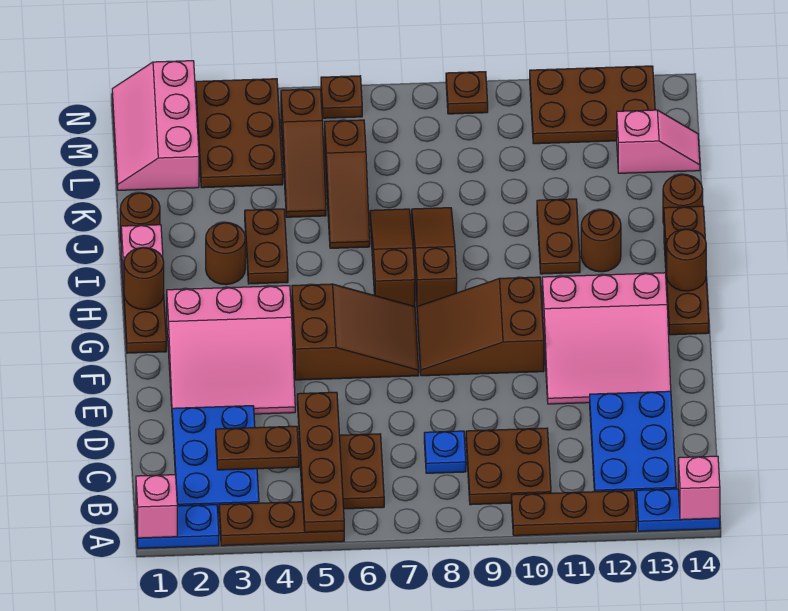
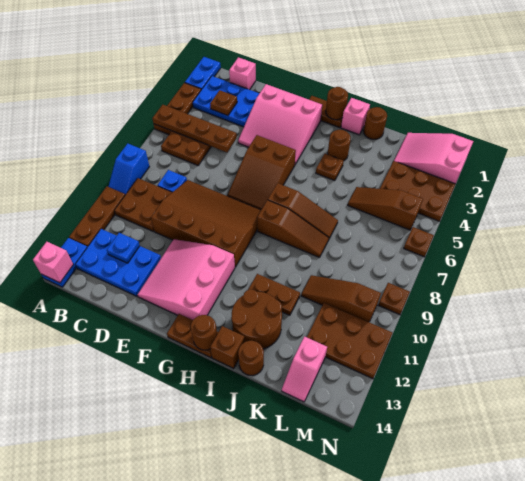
pink brick A1 level 2 -> pink brick C1 level 1
none -> blue slope A8:A9 level 1 top 8
brown plate C3:C4 level 2 -> brown plate C3 level 2
none -> blue plate C12 level 2
pink slope E2:G4 level 1 top G -> pink slope E2:G4 level 1 top 2
brown slope F8:G10 level 1 top 10 -> brown slope D8:G10 level 1 top 10
brown plate I4:J4 level 1 -> brown plate I4 level 1
brown round brick I12 level 1 -> brown round brick I12:J13 level 1
brown slope J6:L6 level 1 top L -> brown slope K10:M10 level 1 top M
pink slope L1:N2 level 1 top 2 -> pink slope L1:N2 level 1 top N
brown plate M11:N13 level 1 -> brown plate L11:N12 level 1

